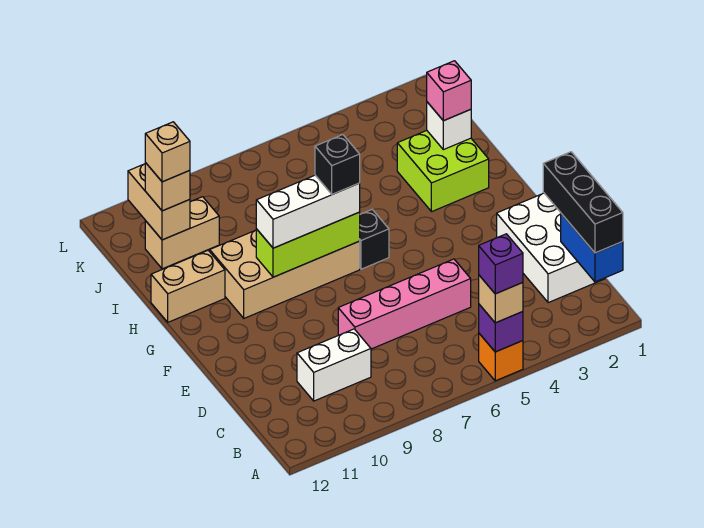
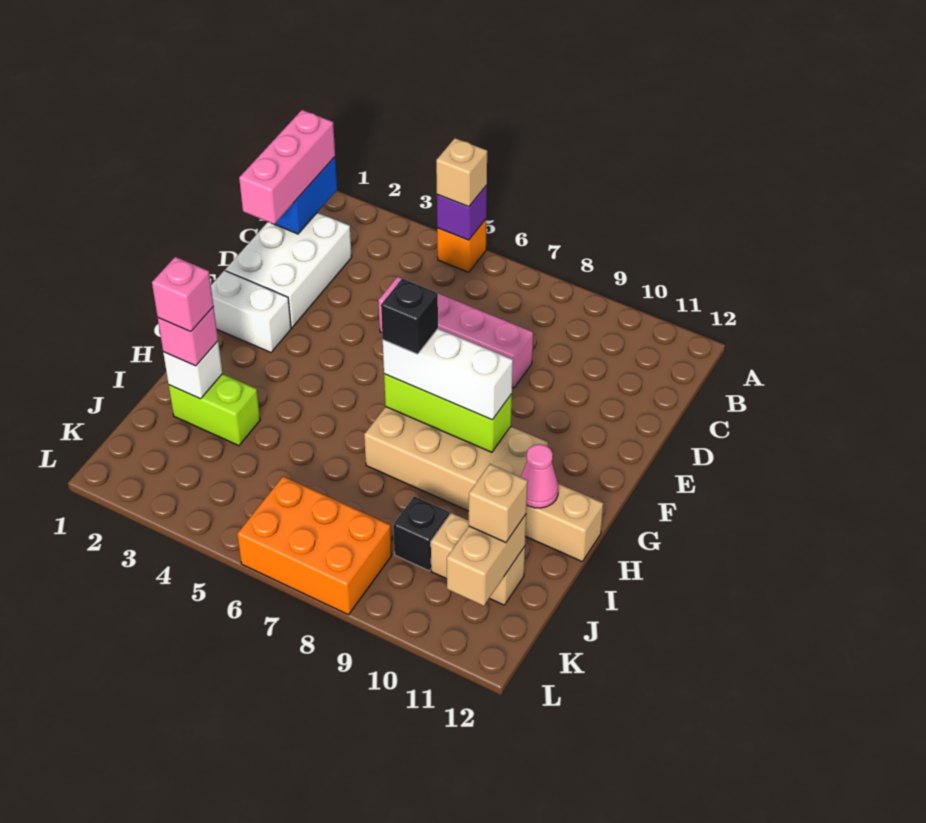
purple brick A5 level 4 -> none
black brick B1:D1 level 3 -> pink brick B1:D1 level 3
white brick C9:C10 level 1 -> white brick F1:F2 level 1
black brick G6 level 1 -> black brick J9 level 1
lime brick H2:I3 level 1 -> lime brick I2:I3 level 1
none -> pink cone H11 level 2
none -> pink brick I2 level 4
tan brick J11 level 4 -> none
none -> orange brick K6:L8 level 1

